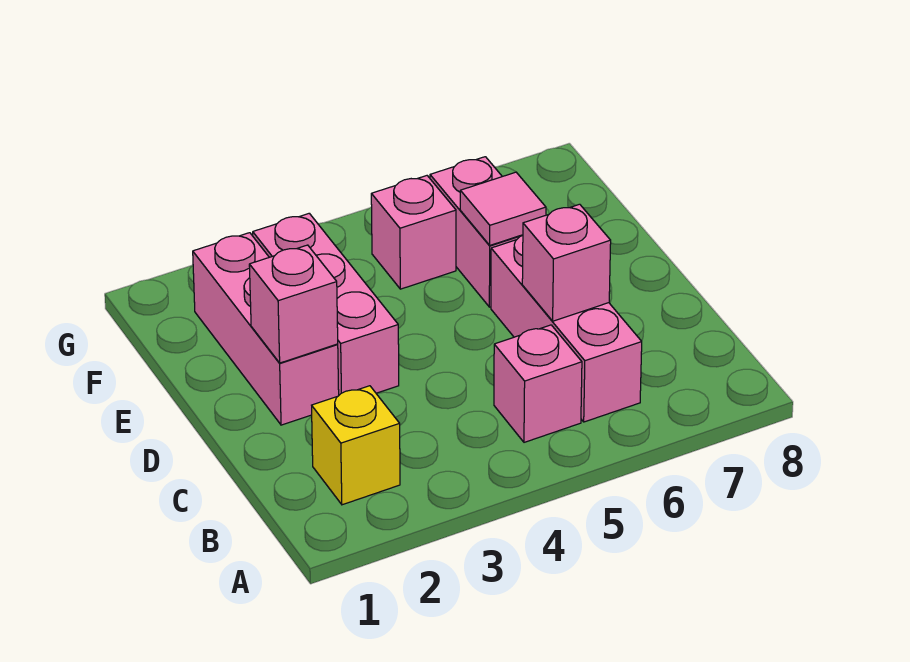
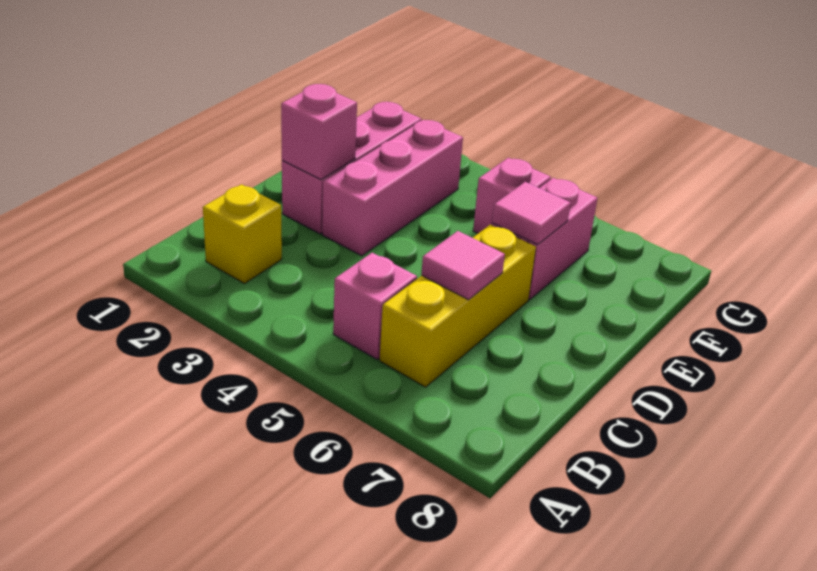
pink brick B6:D6 level 1 -> yellow brick B6:D6 level 1
pink brick C6 level 2 -> pink tile C6 level 2

